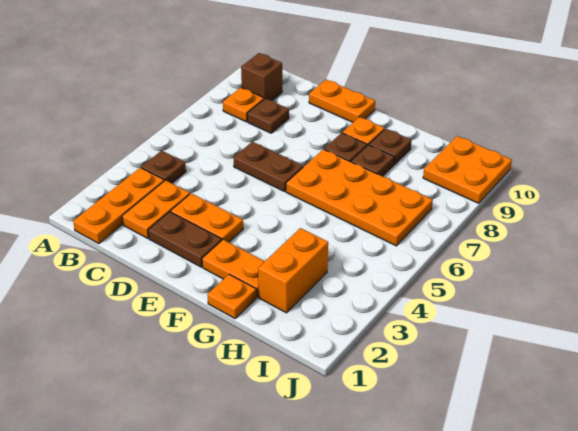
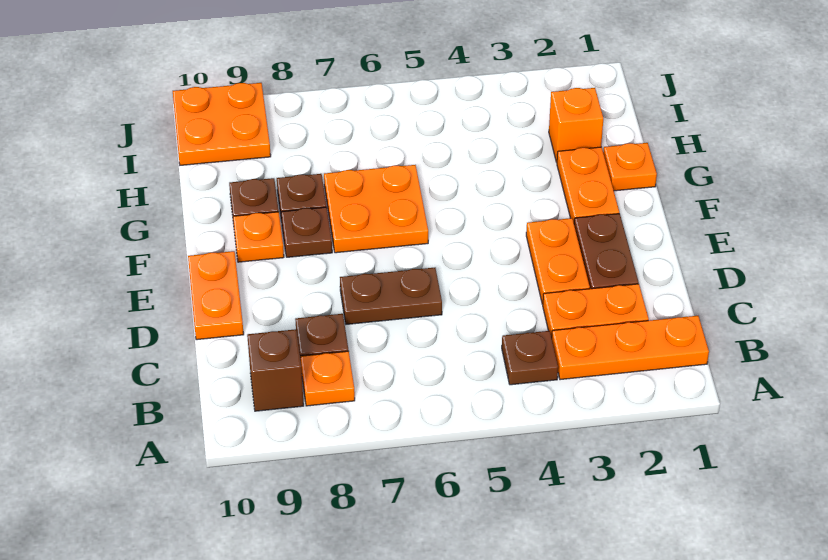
brown plate D6:E6 level 1 -> brown plate D6:D7 level 1
orange plate F6:I7 level 1 -> orange plate F6:G7 level 1
orange brick H2:H3 level 1 -> orange brick H2 level 1

